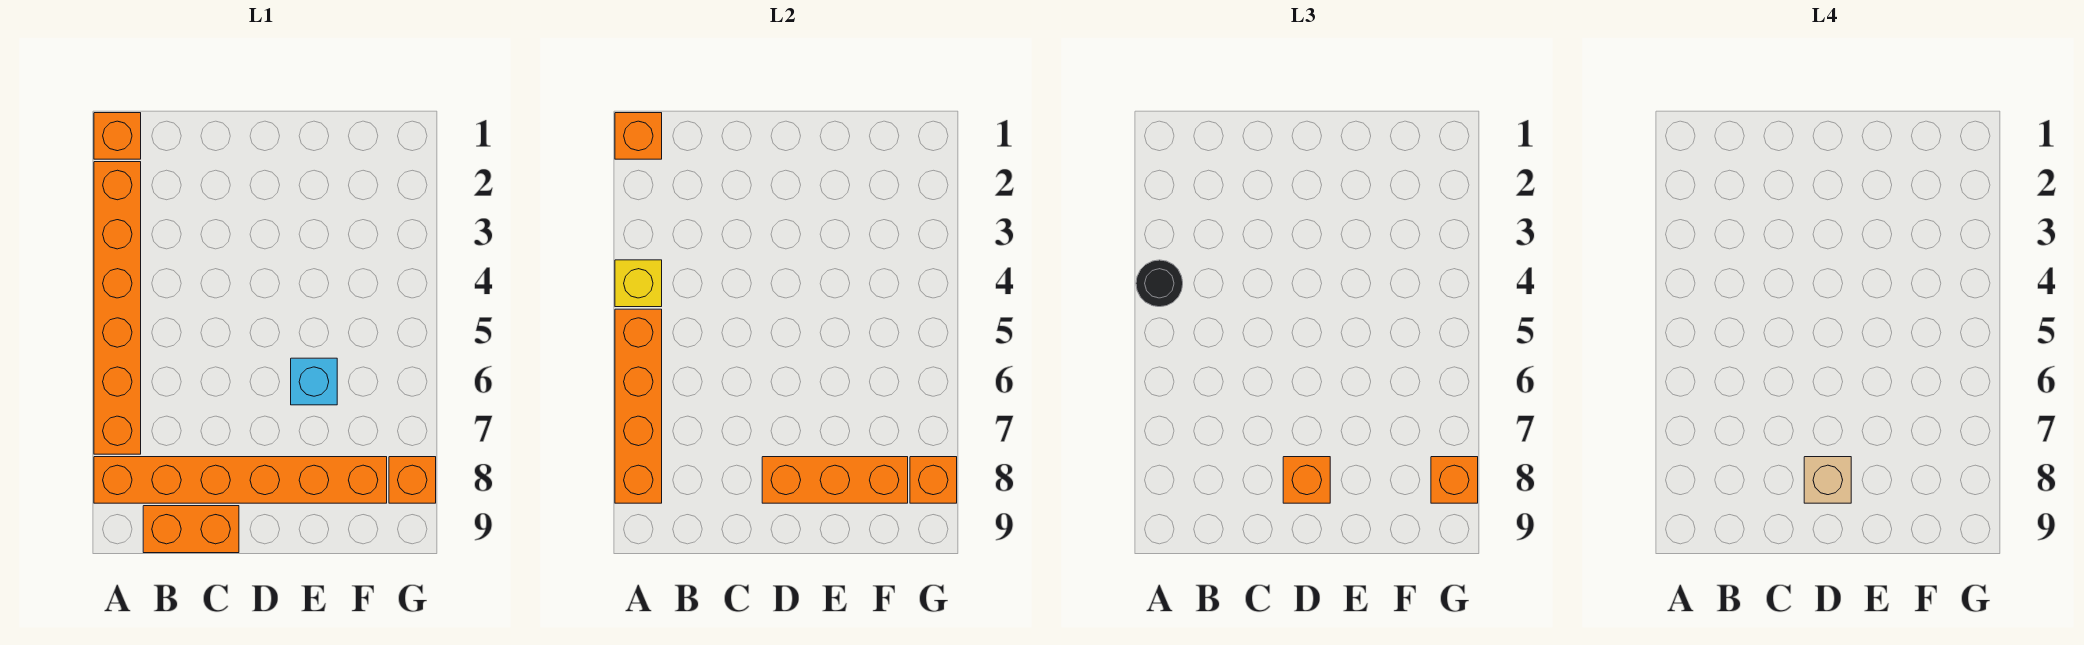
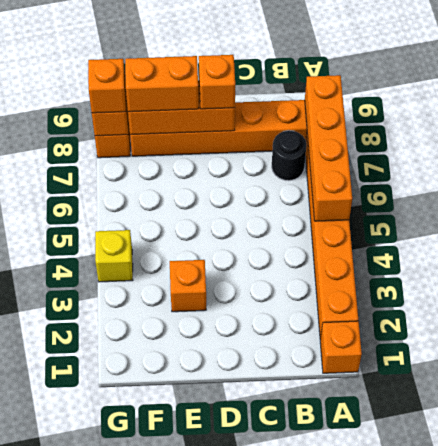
orange brick A1 level 2 -> orange brick E3 level 1
yellow brick A4 level 2 -> yellow brick G4 level 1
black round brick A4 level 3 -> black round brick B7 level 1
orange brick B9:C9 level 1 -> orange brick E8:F8 level 3
tan brick D8 level 4 -> none
cyan brick E6 level 1 -> none

